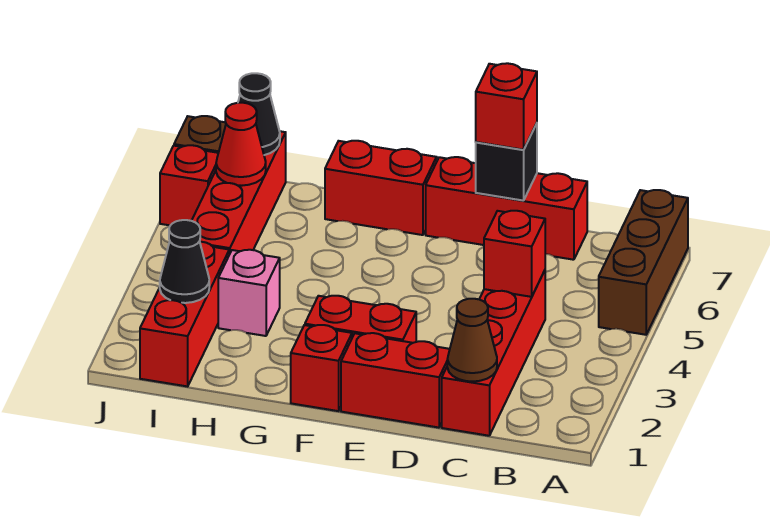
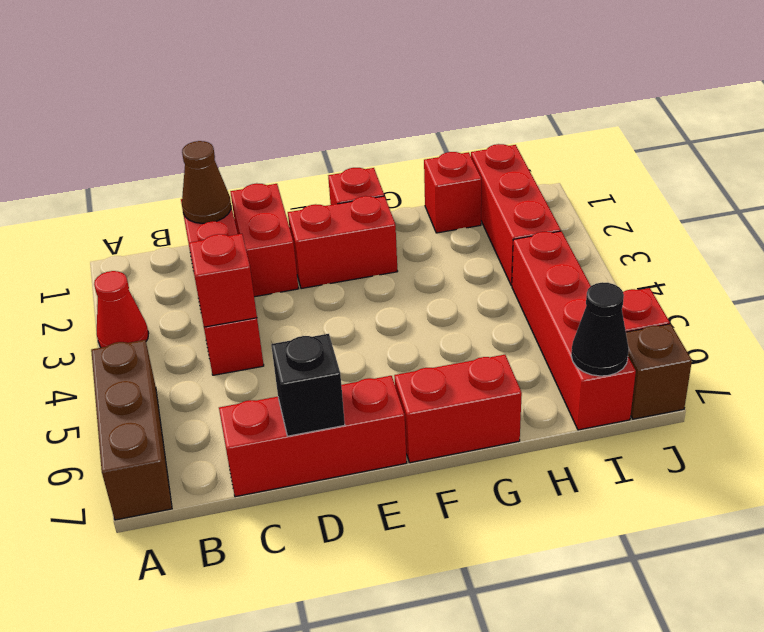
red brick D1:E1 level 1 -> red brick D1:D2 level 1
red brick D7 level 3 -> red brick H1 level 1
pink brick H3 level 1 -> none
black cone I2 level 2 -> none
red cone I6 level 2 -> red cone A3 level 1

